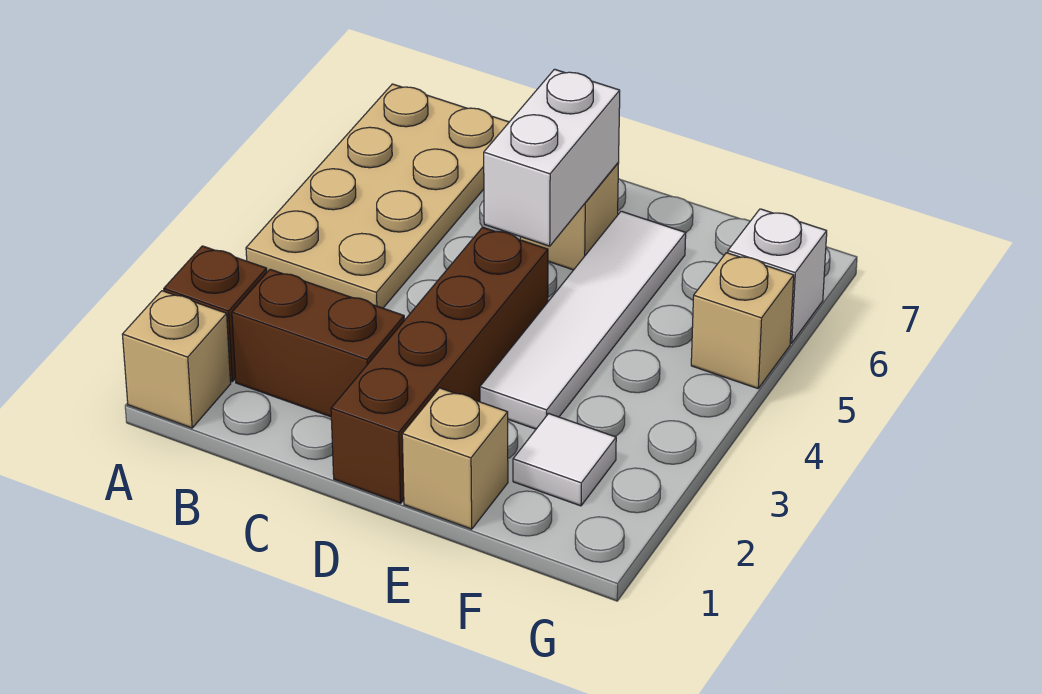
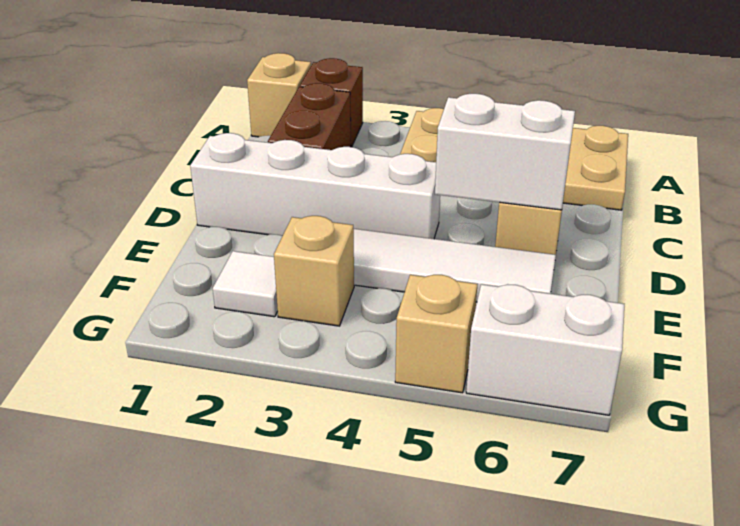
brown brick D1:D4 level 1 -> white brick D1:D4 level 1
tan brick E1 level 1 -> tan brick F3 level 1
white brick G6 level 1 -> white brick G6:G7 level 1

